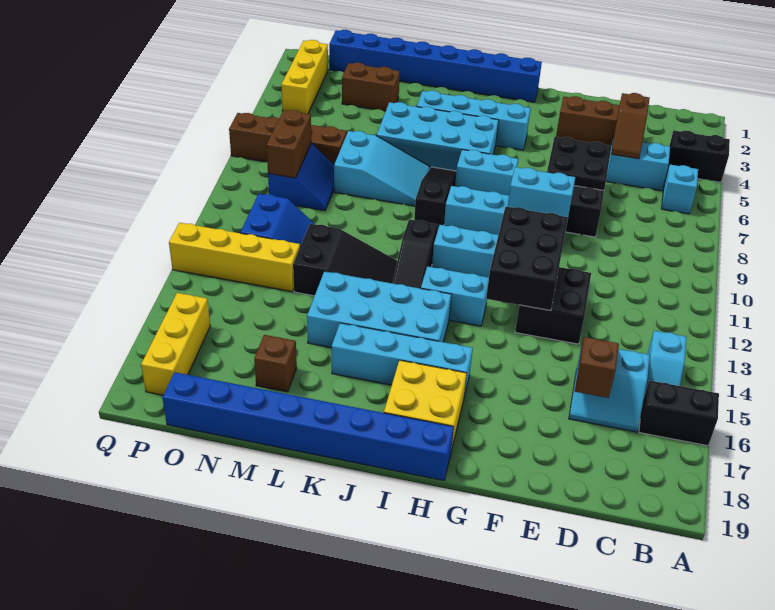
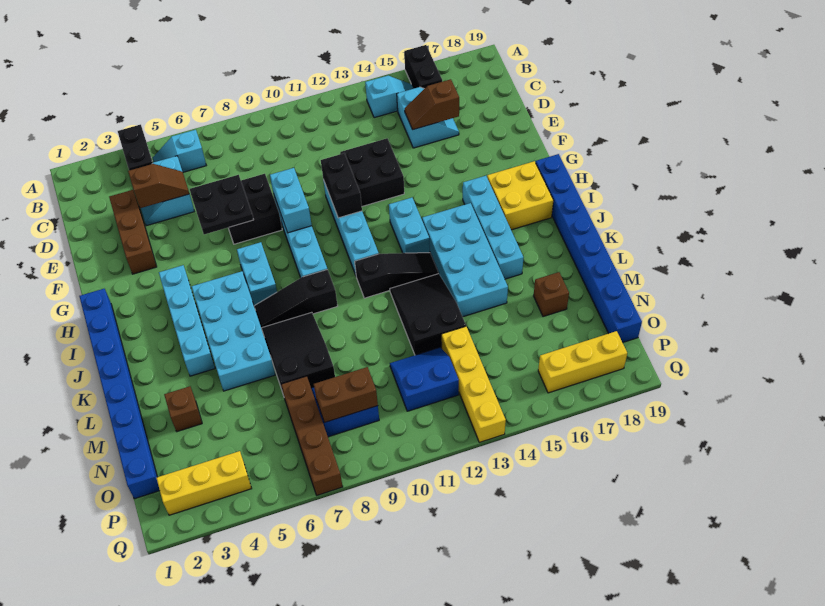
black brick F11:G13 level 2 -> black brick F11:G11 level 2
cyan slope K7:M8 level 1 top M -> black slope K7:M8 level 1 top M
brown brick M3:N3 level 1 -> brown brick M3 level 1

